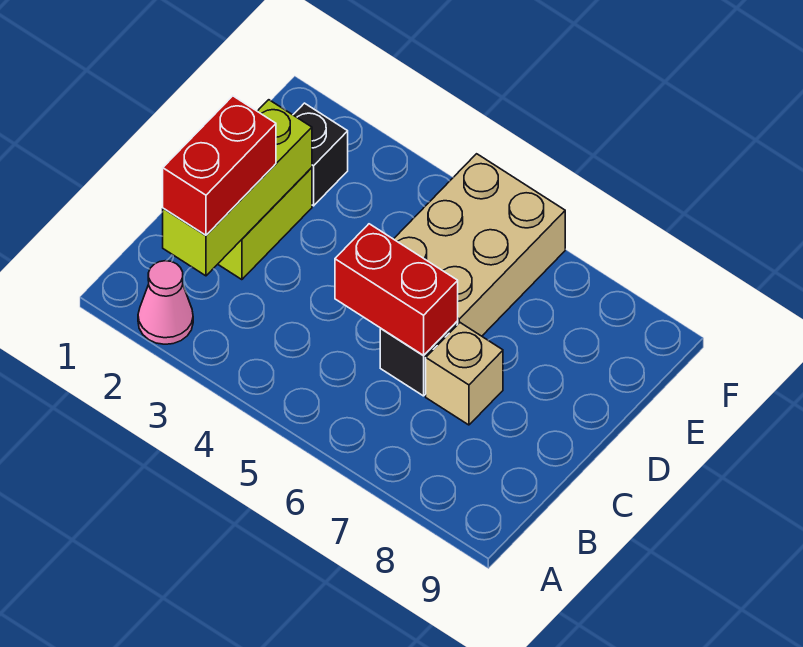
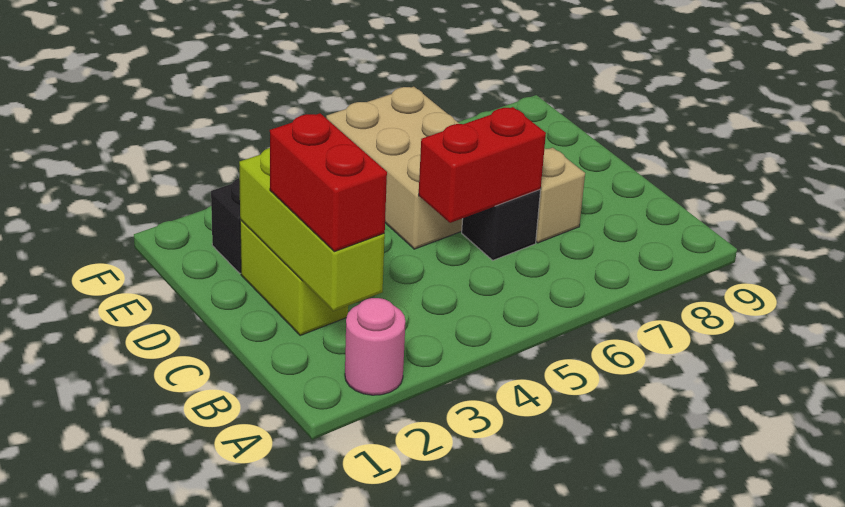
pink cone A2 level 1 -> pink round brick A2 level 1

